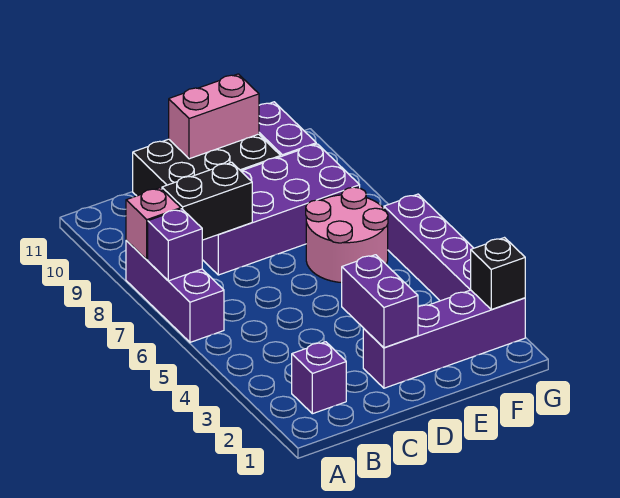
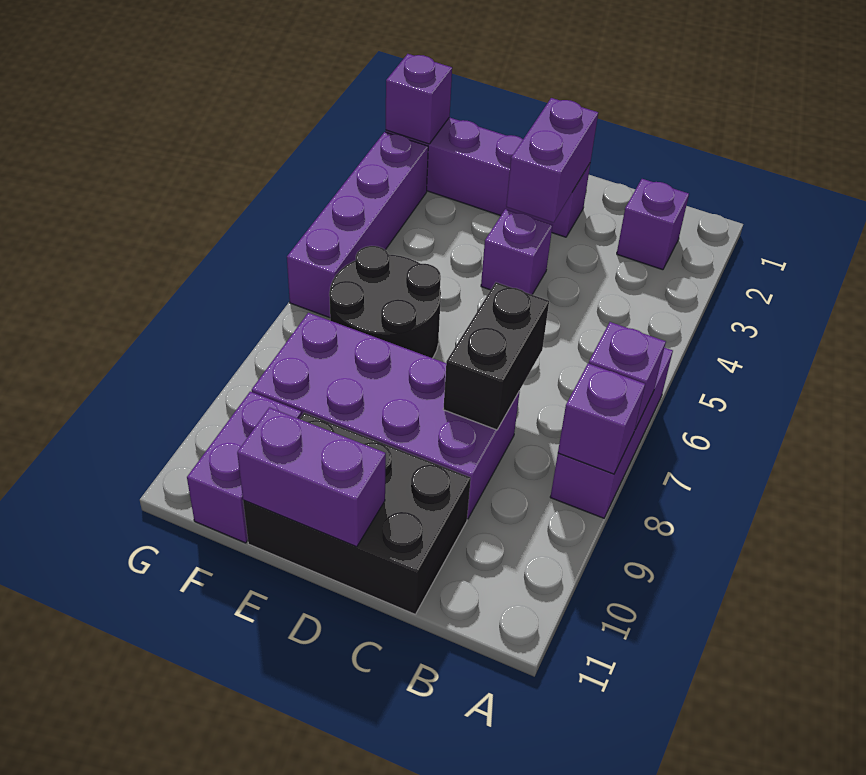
pink brick A8 level 2 -> purple brick A8 level 2
black brick B8:C8 level 2 -> black brick C7:C8 level 2
none -> purple brick D4 level 1
pink brick D11:E11 level 2 -> purple brick D11:E11 level 2
pink round brick E6:F7 level 1 -> black round brick E6:F7 level 1
black brick G2 level 2 -> purple brick G2 level 2

